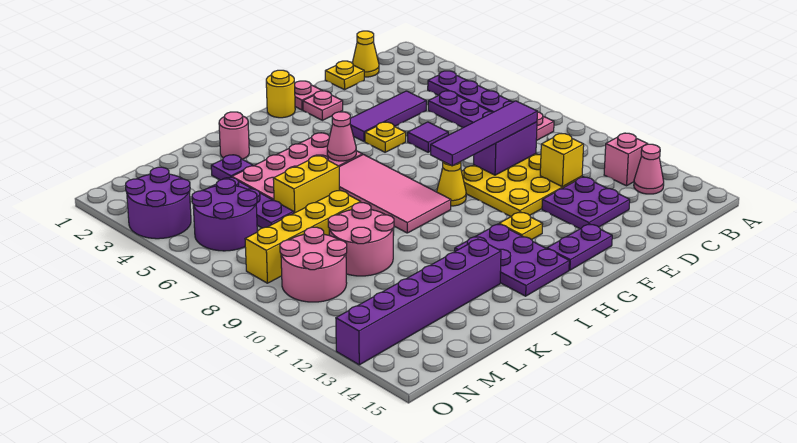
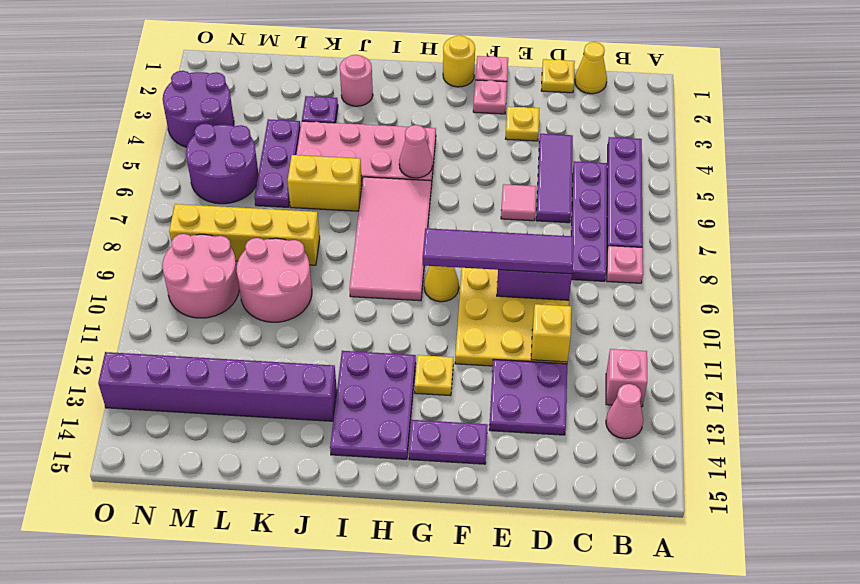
purple tile D4:F4 level 1 -> purple tile D4:D6 level 1
purple tile E6 level 1 -> pink tile E6 level 1
yellow plate F5 level 1 -> yellow plate E3 level 1

